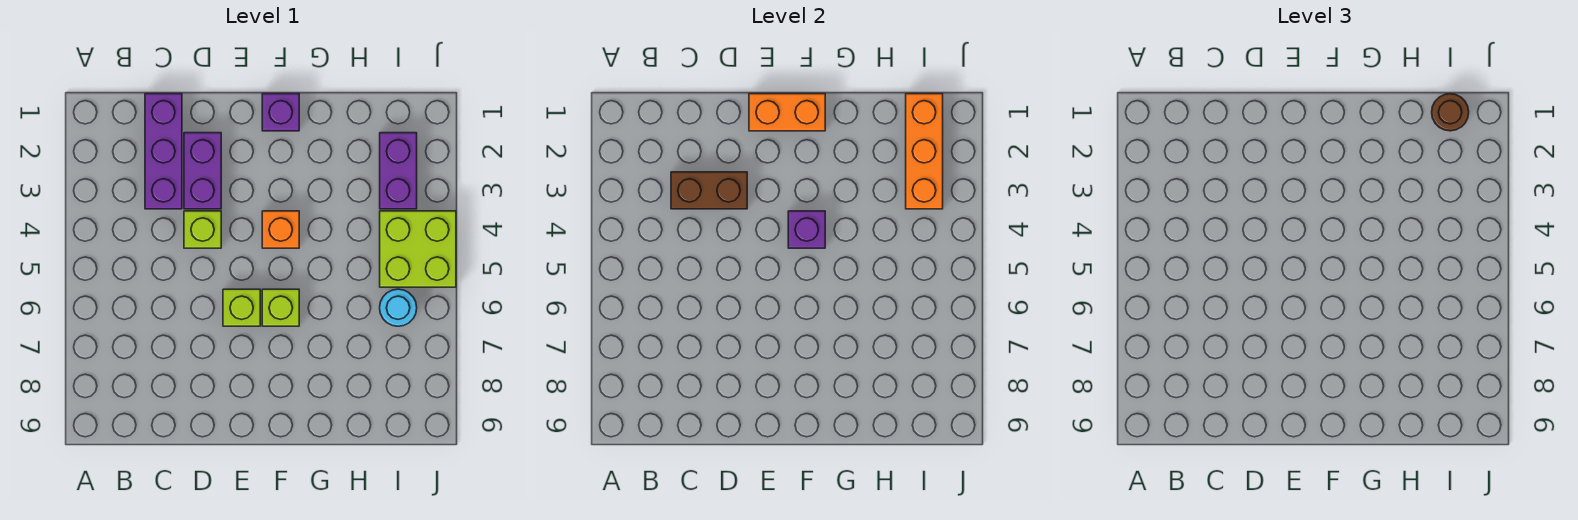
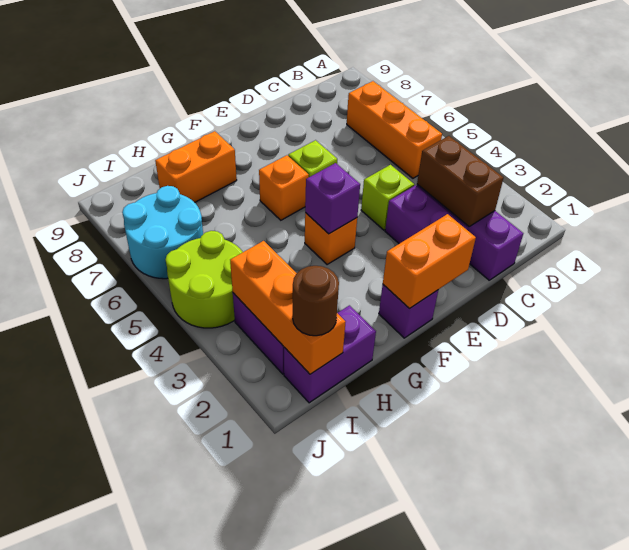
none -> orange brick B5:B7 level 1
brown brick C3:D3 level 2 -> brown brick C2:C3 level 2
lime brick F6 level 1 -> orange brick F6 level 1
none -> orange brick G8:H8 level 1
none -> purple brick H1:I1 level 1
lime brick I4:J5 level 1 -> lime round brick I4:J5 level 1
cyan round brick I6 level 1 -> cyan round brick I6:J7 level 1

